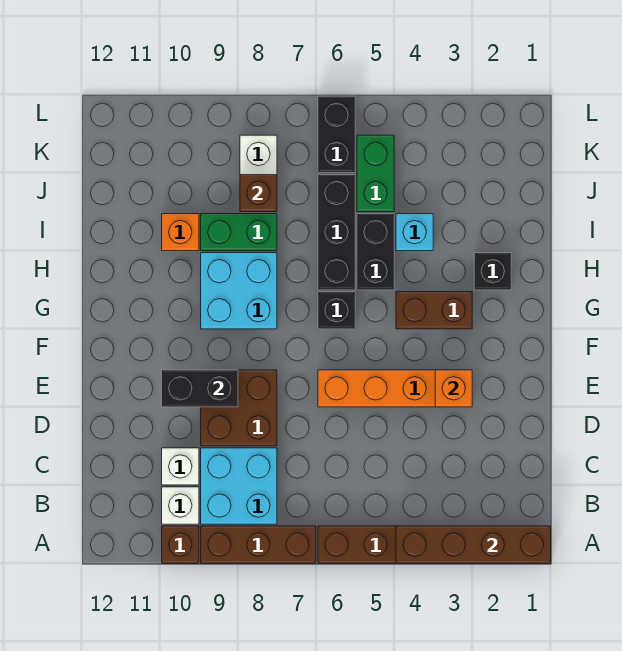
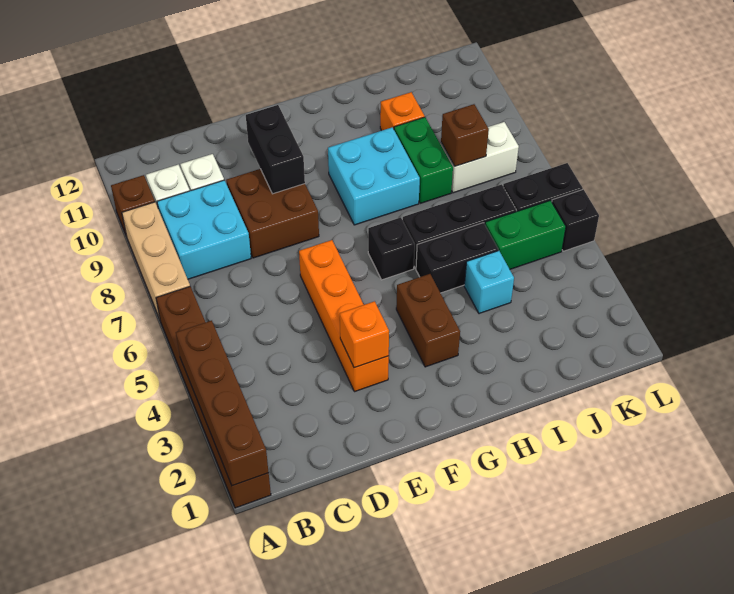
brown brick A7:A9 level 1 -> tan brick A7:A9 level 1
black brick H2 level 1 -> black brick L5 level 1

